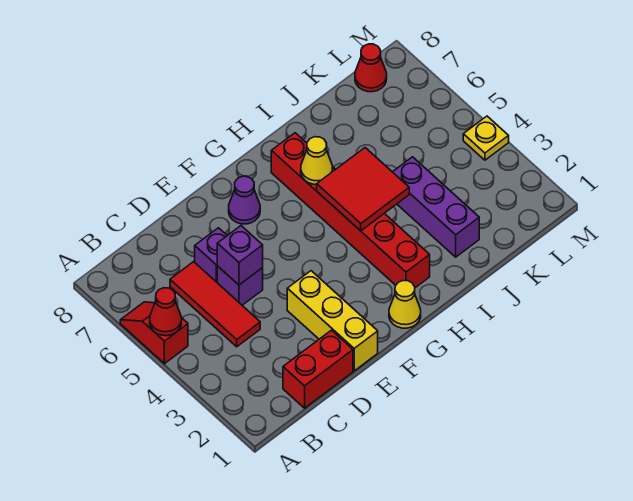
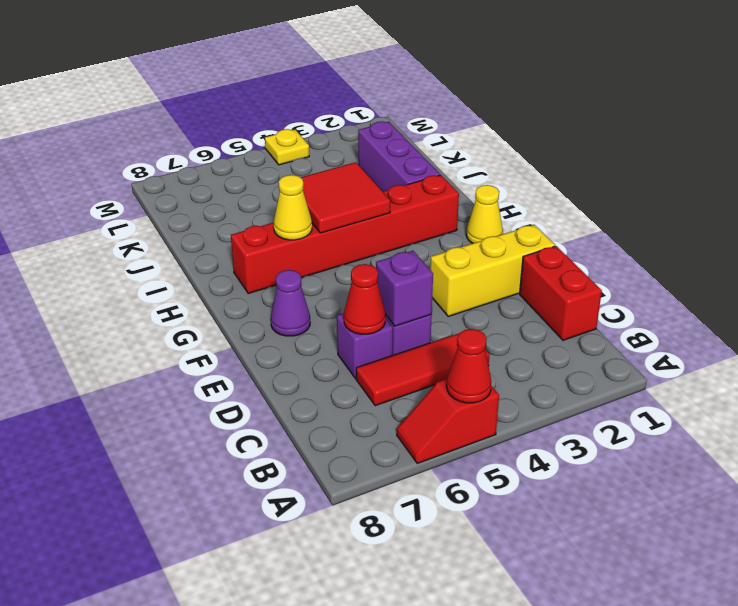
purple brick J2:J4 level 1 -> purple brick I2:K2 level 1
red cone L8 level 1 -> red cone D6 level 2

